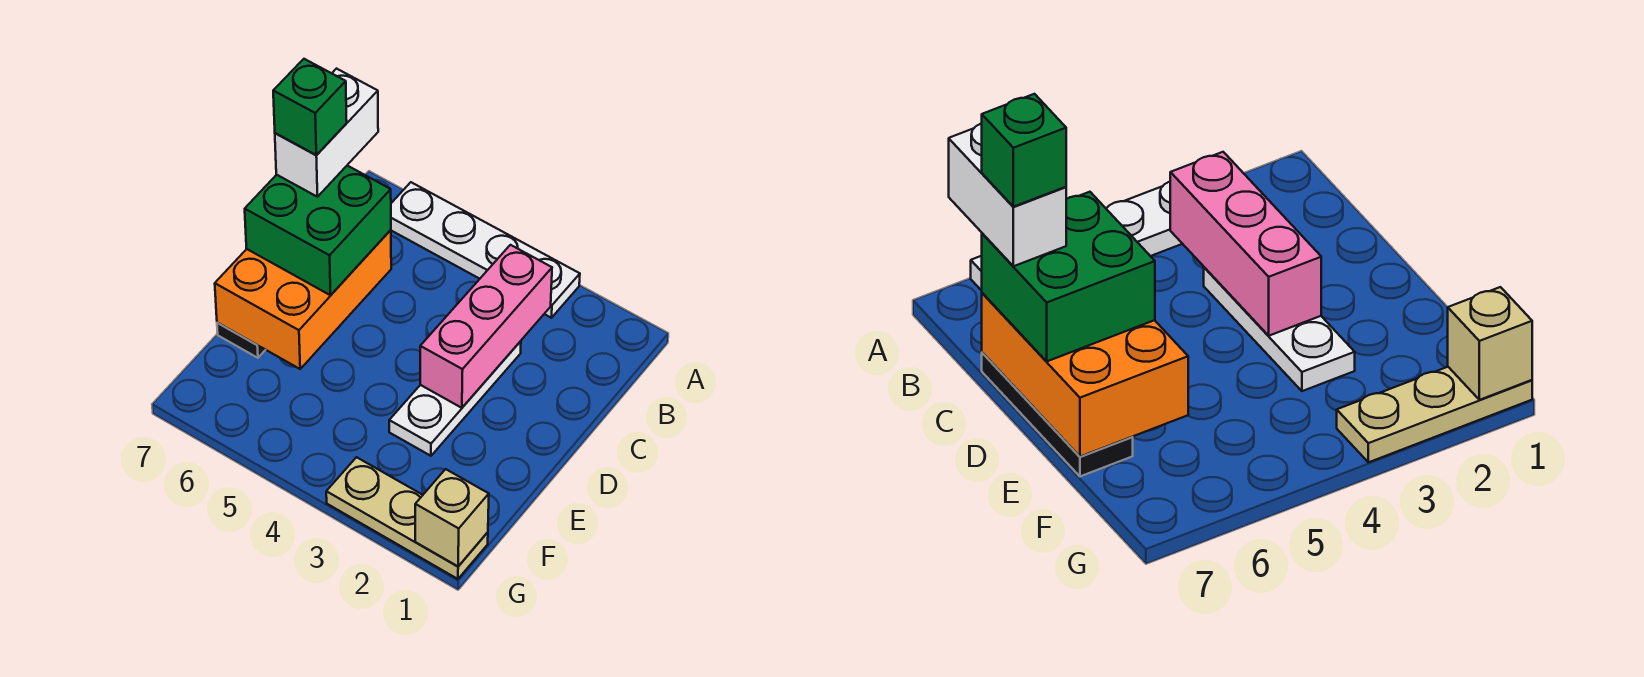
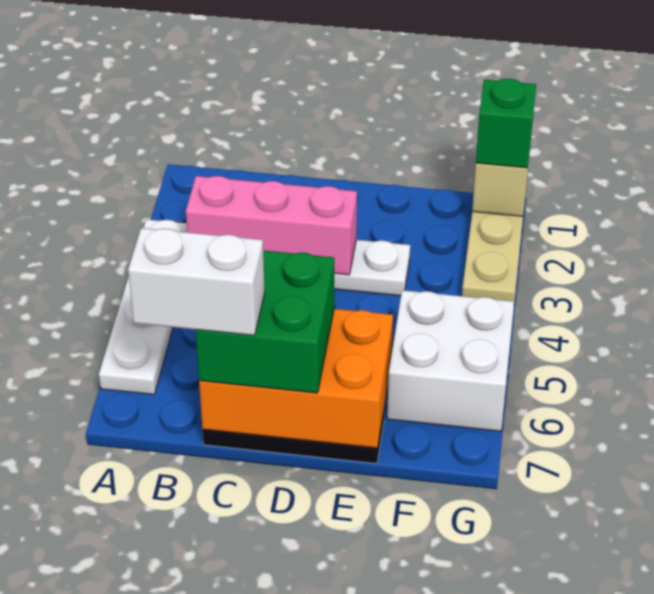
green brick C7 level 5 -> green brick G1 level 3
none -> white brick F5:G6 level 1

